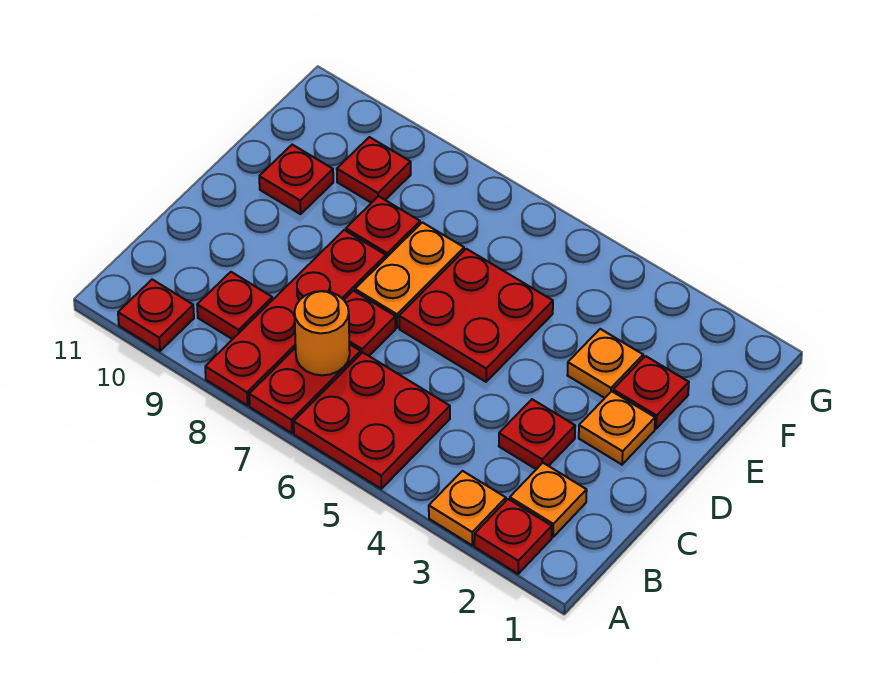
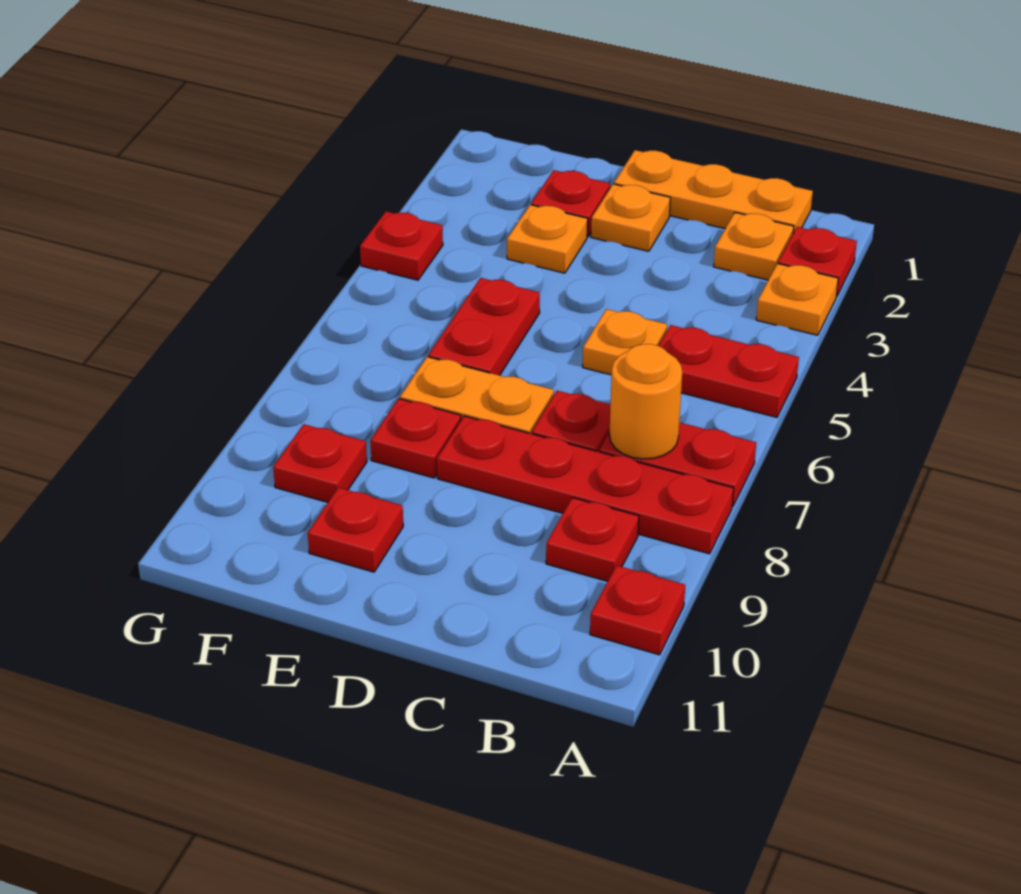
red plate A5:B6 level 1 -> red plate A5:B5 level 1
none -> orange plate B1:D1 level 1
red plate C3 level 1 -> red plate G4 level 1
none -> orange plate C5 level 1
red plate D5:E6 level 1 -> red plate E5:E6 level 1

